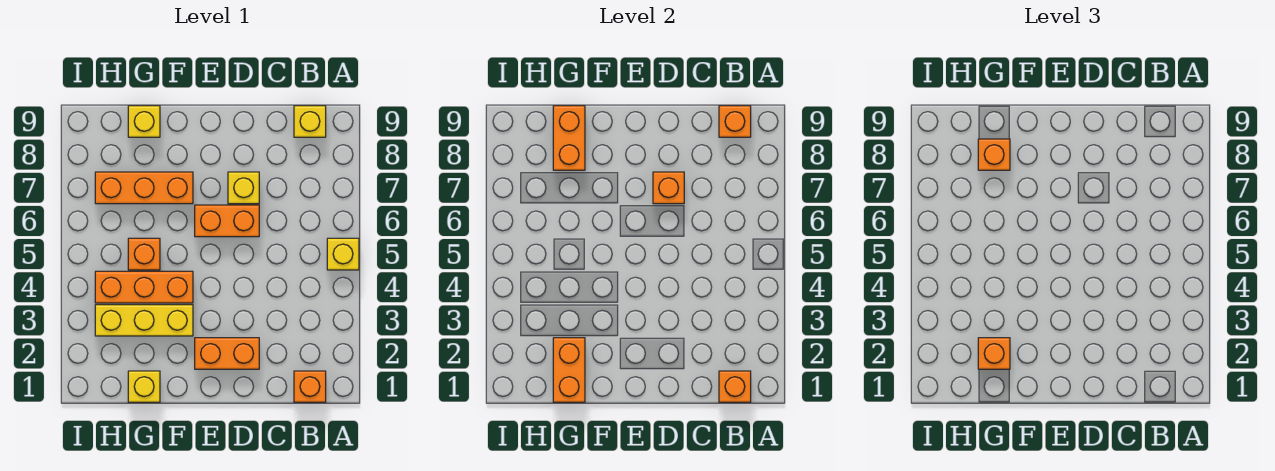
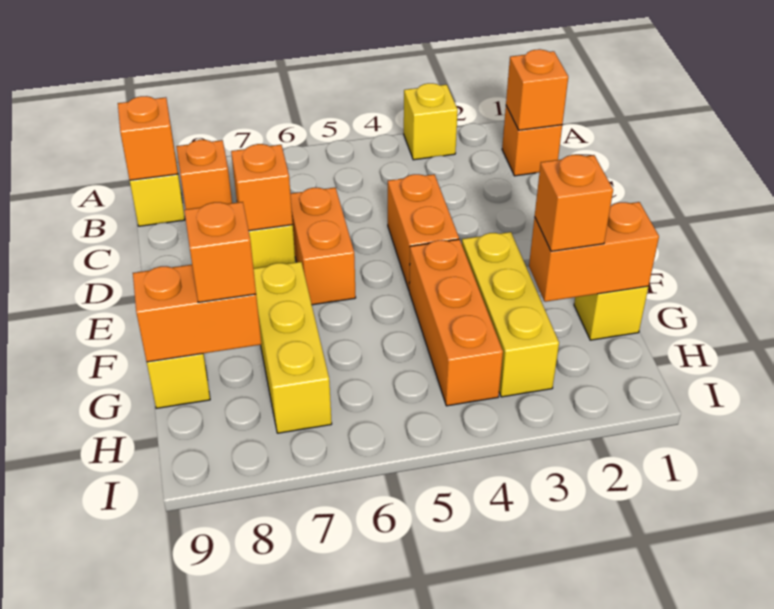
yellow brick A5 level 1 -> yellow brick A3 level 1
orange brick D2:E2 level 1 -> orange brick D4:E4 level 1
orange brick F7:H7 level 1 -> yellow brick F7:H7 level 1
orange brick G5 level 1 -> orange brick B8 level 1

